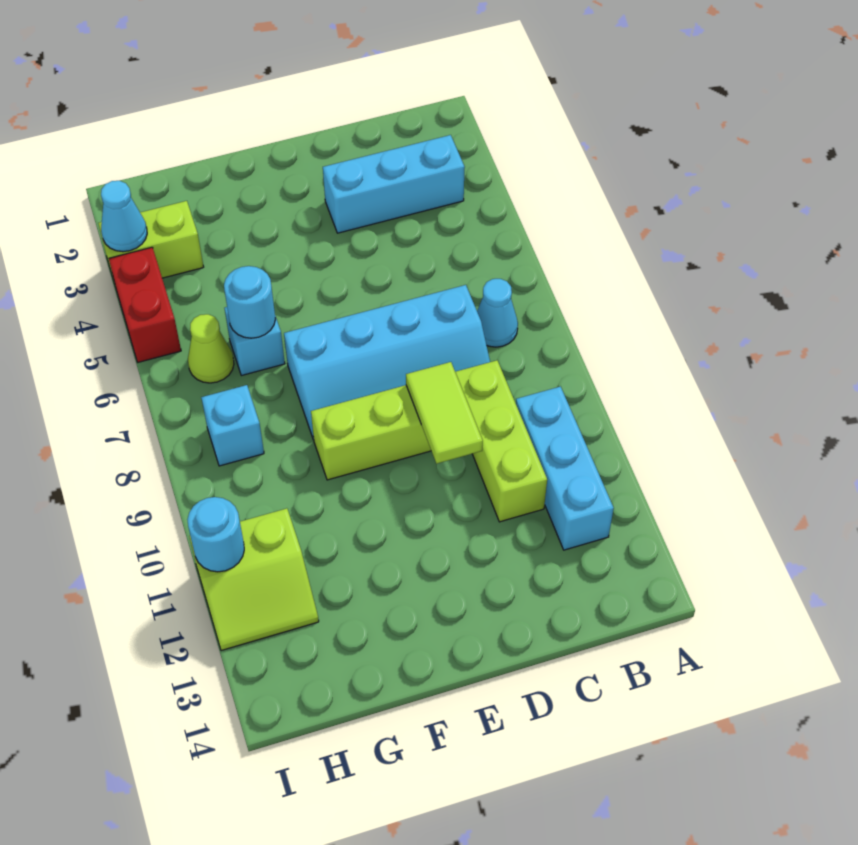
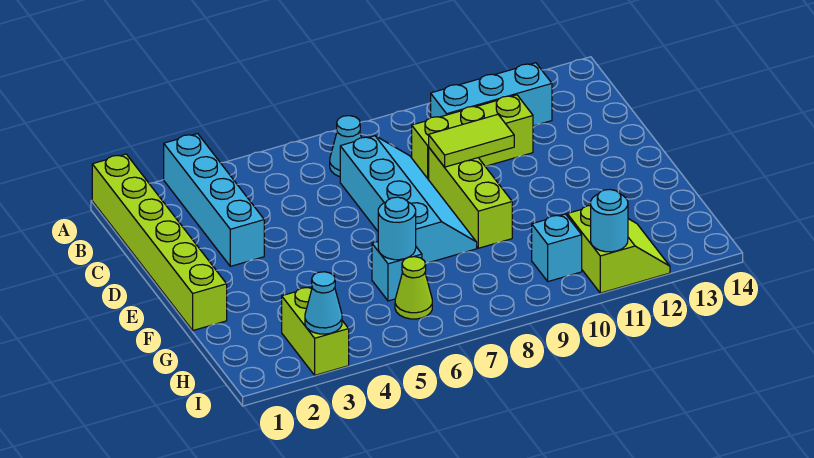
none -> lime brick A1:F1 level 1
cyan brick B3:D3 level 1 -> cyan brick A3:D3 level 1
cyan brick H8 level 1 -> cyan brick H10 level 1
red brick I4:I5 level 1 -> none

